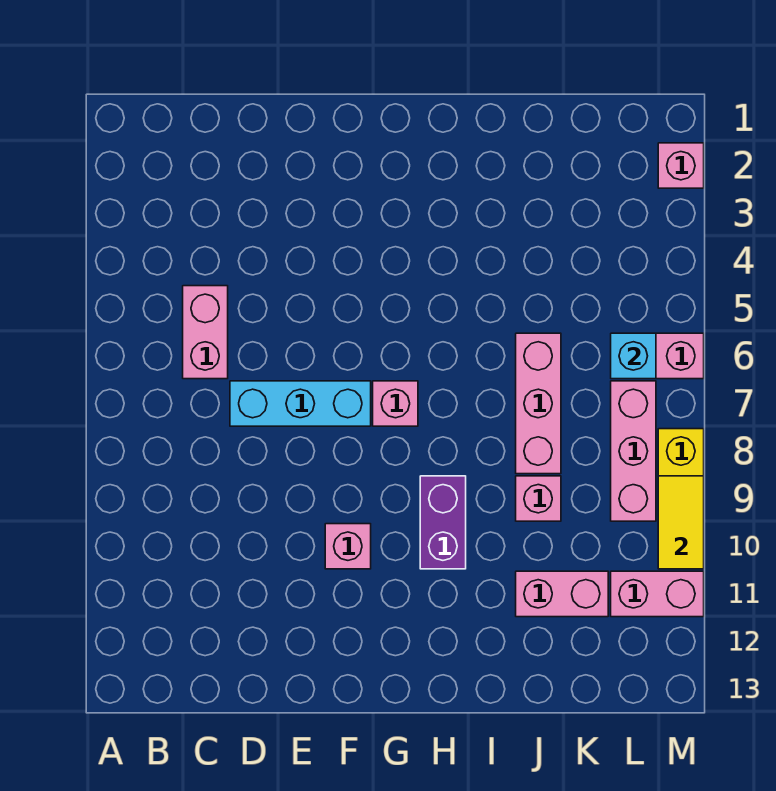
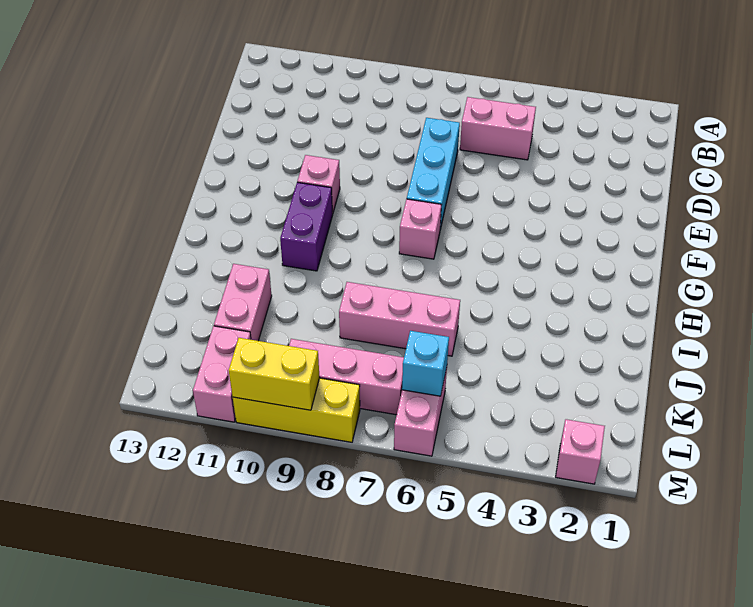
purple brick H9:H10 level 1 -> purple brick G10:H10 level 1
pink brick J9 level 1 -> none
yellow tile M9:M10 level 2 -> yellow brick M9:M10 level 2

